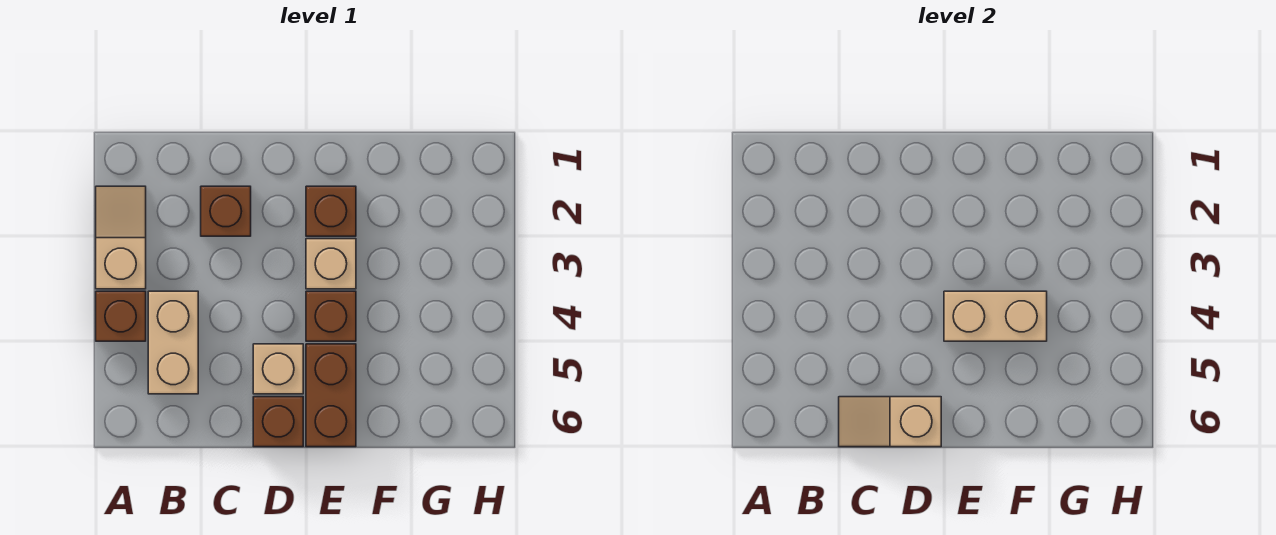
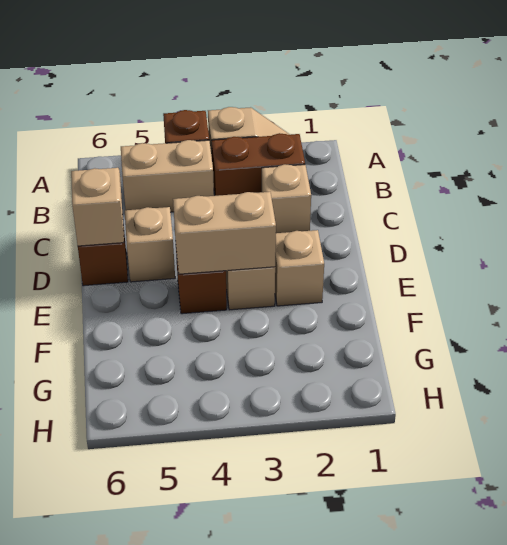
brown brick C2 level 1 -> tan brick C2 level 1
brown brick E2 level 1 -> tan brick E2 level 1
tan brick E4:F4 level 2 -> tan brick E3:E4 level 2
brown brick E5:E6 level 1 -> brown brick B2:B3 level 1

